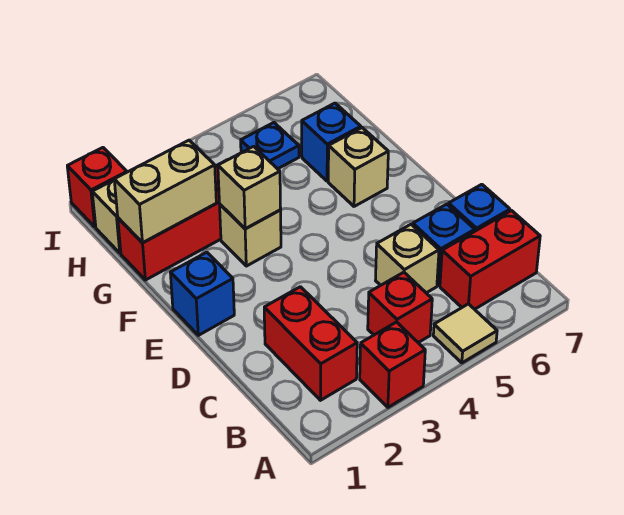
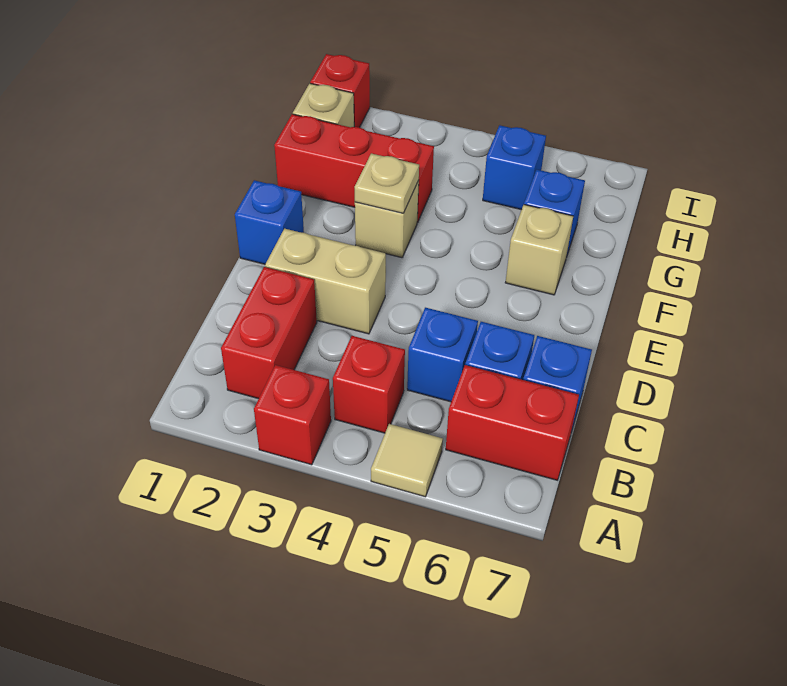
tan brick C5 level 1 -> blue brick C5 level 1
tan brick F3 level 2 -> tan plate F3 level 2
tan brick G1:G2 level 2 -> tan brick D2:D3 level 1
blue plate H5 level 1 -> blue brick H5 level 1

